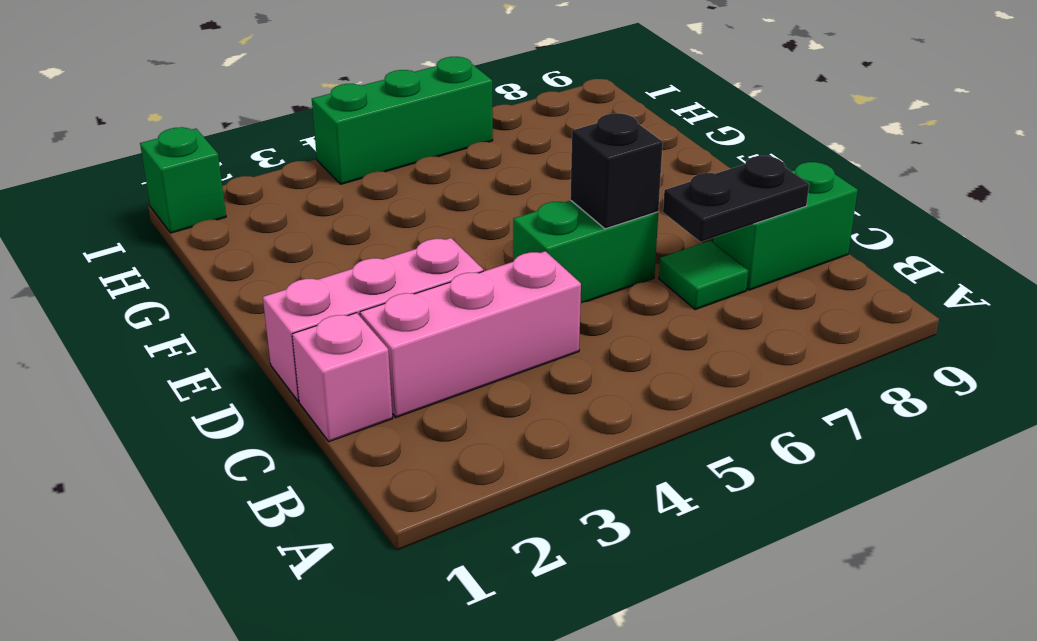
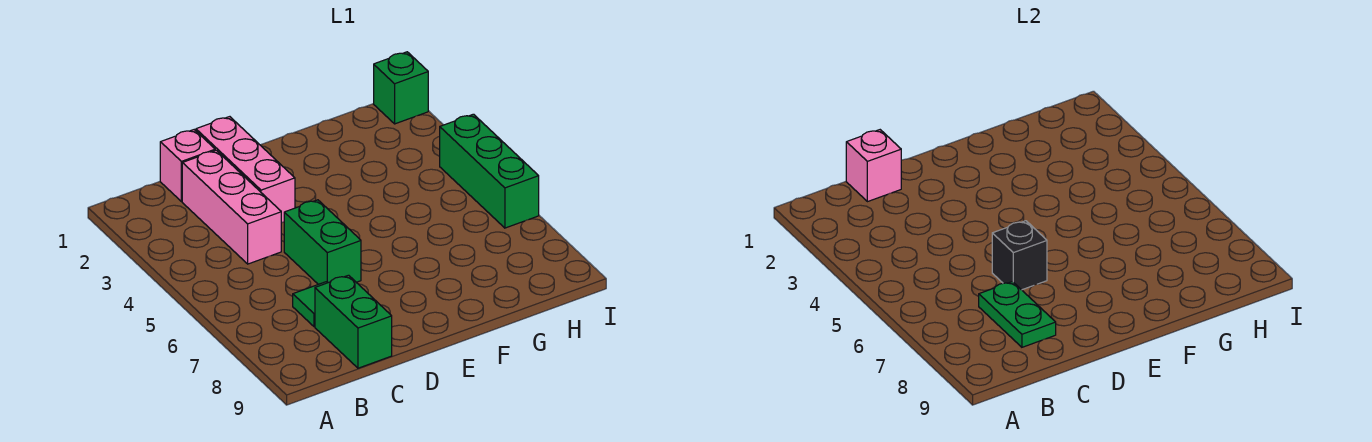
none -> pink brick C1 level 2
black plate C7:C8 level 2 -> green plate C7:C8 level 2

